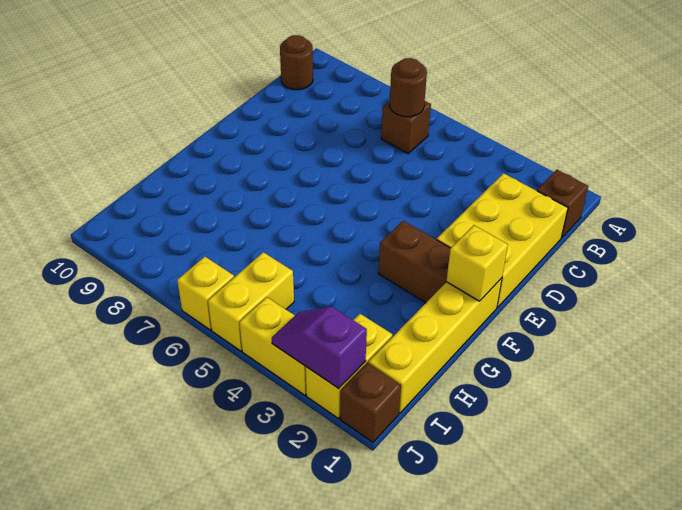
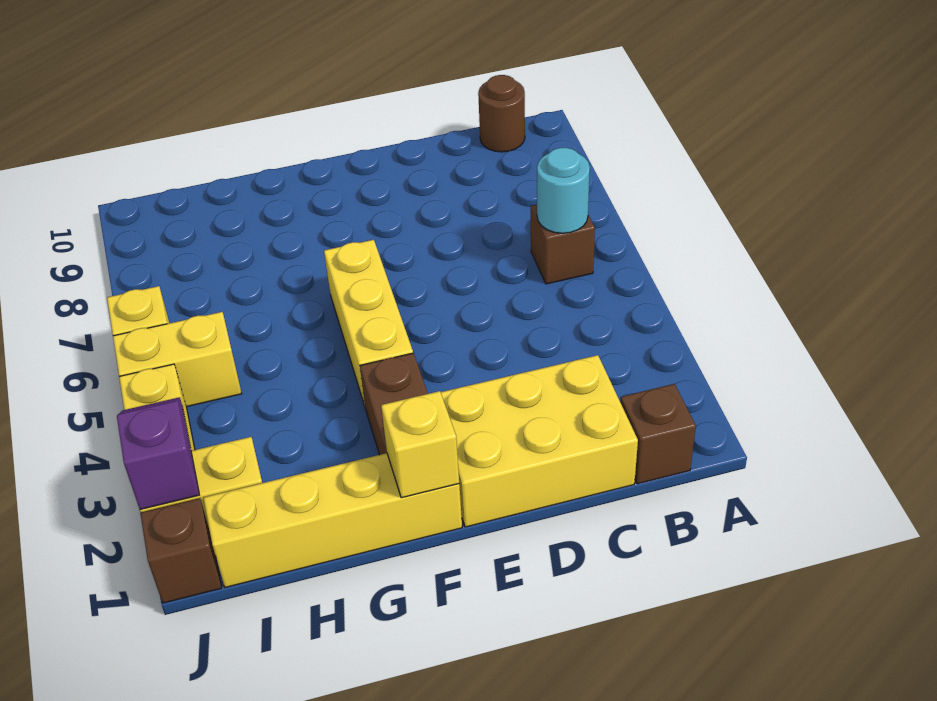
brown round brick B6 level 2 -> cyan round brick B6 level 2
none -> yellow brick F4:F6 level 1

